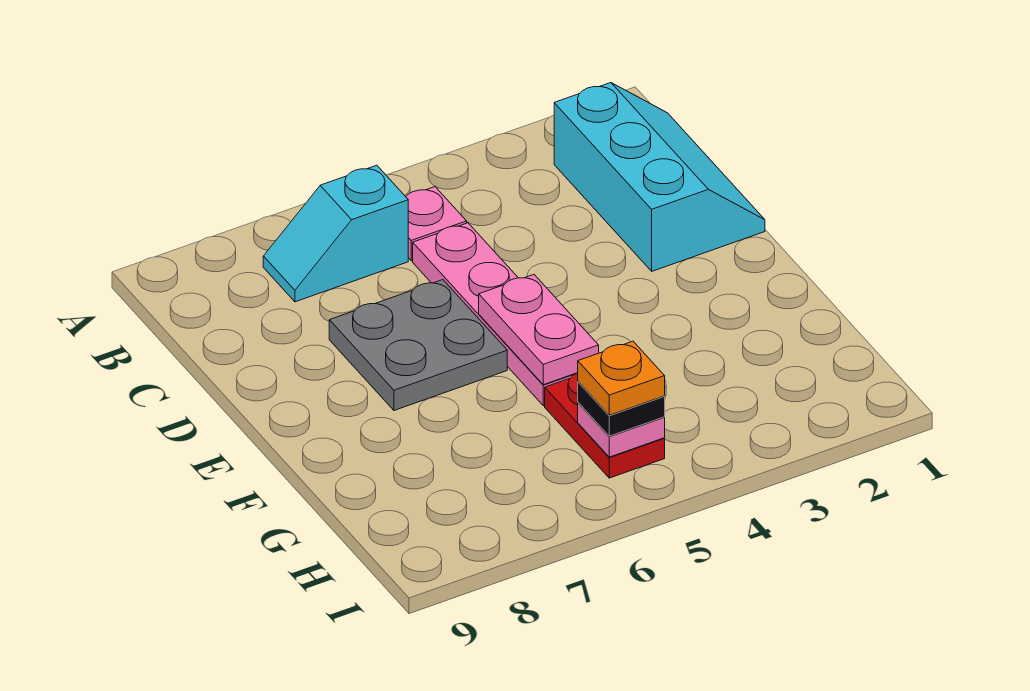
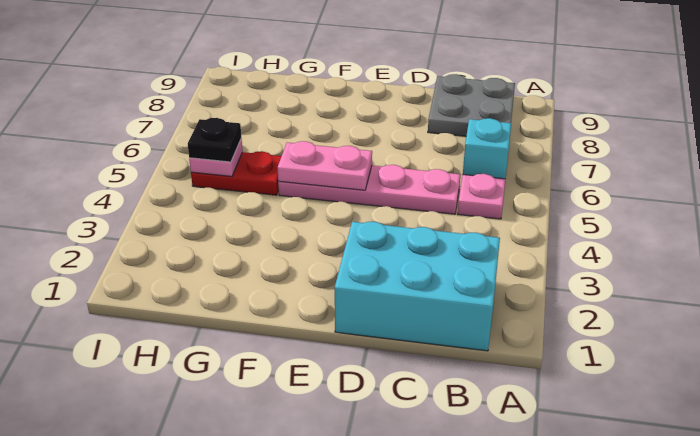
cyan slope B1:D2 level 1 top 2 -> cyan brick B1:D2 level 1
grey plate D6:E7 level 1 -> grey plate B8:C9 level 1
orange plate H5 level 4 -> none

